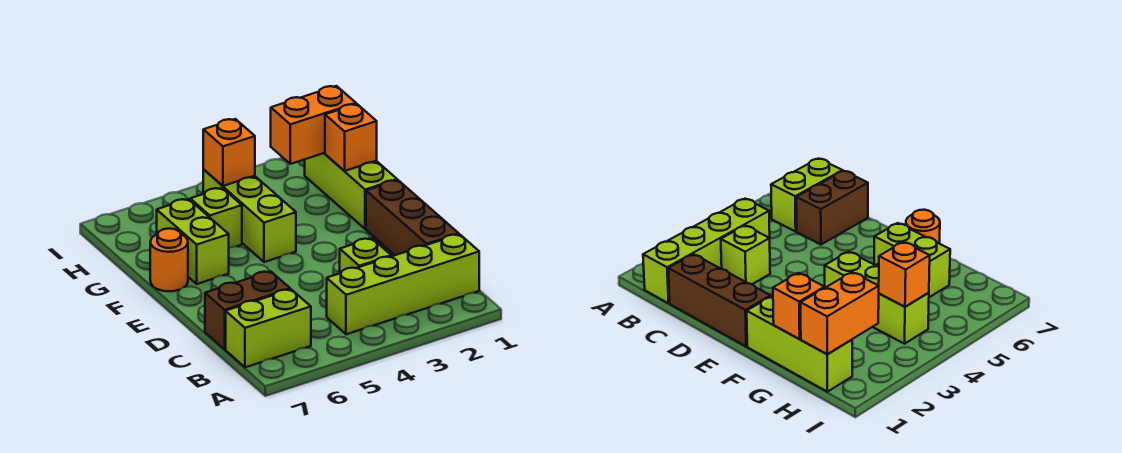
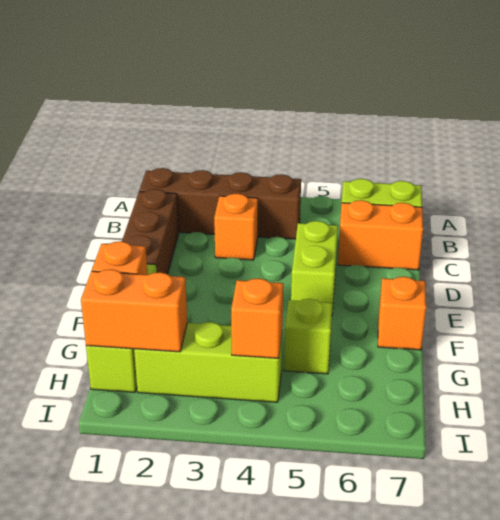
lime brick B1:B4 level 1 -> brown brick B1:B4 level 1
lime brick C3 level 1 -> orange brick C3 level 1
brown brick C6:C7 level 1 -> orange brick C6:C7 level 1
lime brick F4:H4 level 1 -> lime brick H2:H4 level 1
lime brick F6:G6 level 1 -> lime brick D5:E5 level 1
orange round brick F7 level 1 -> orange brick F7 level 1

